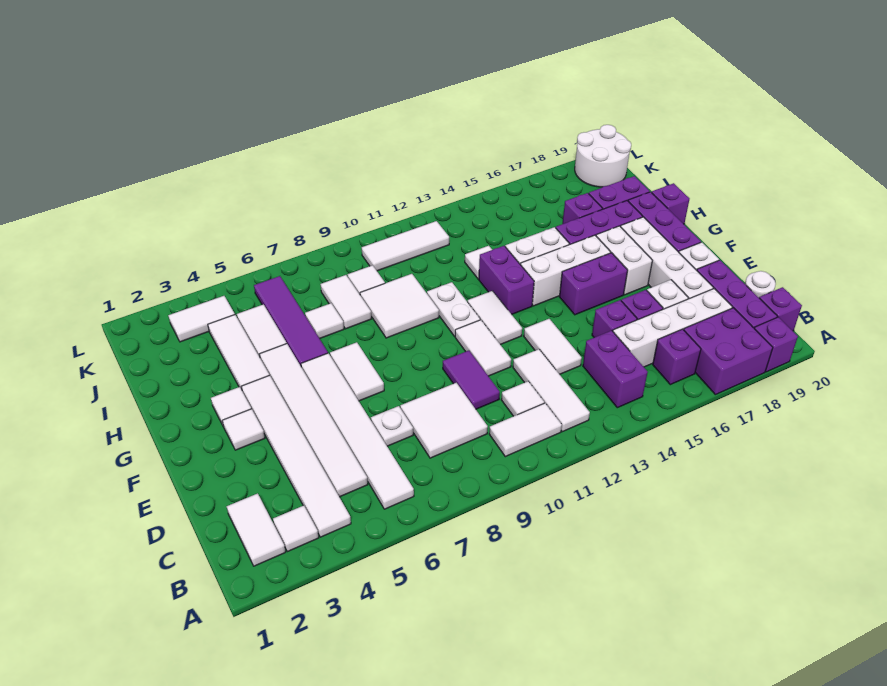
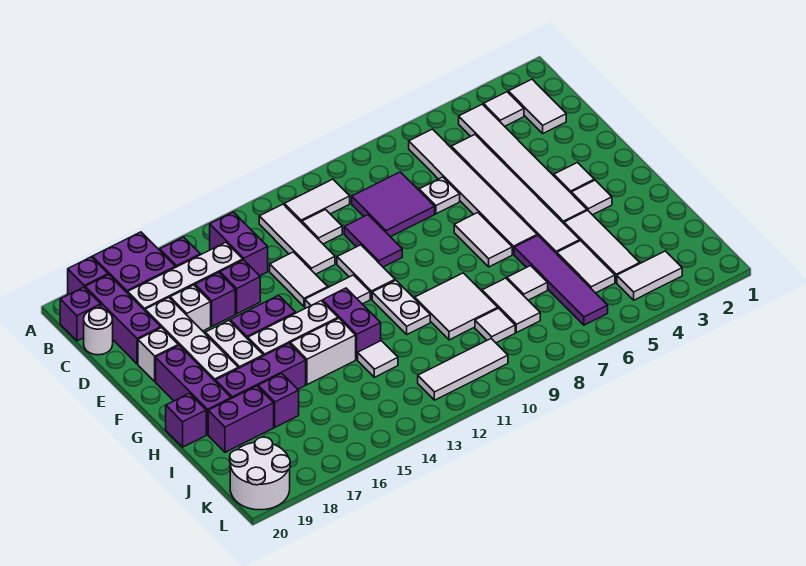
white tile C8:D9 level 1 -> purple tile C8:D9 level 1
white tile F12:G12 level 1 -> white tile F12:F13 level 1

